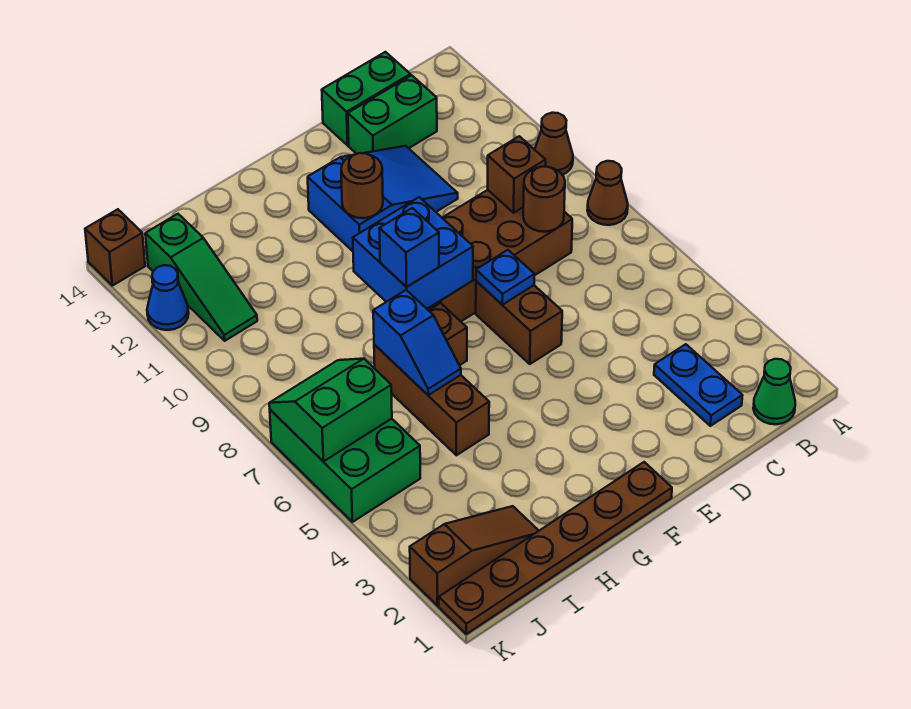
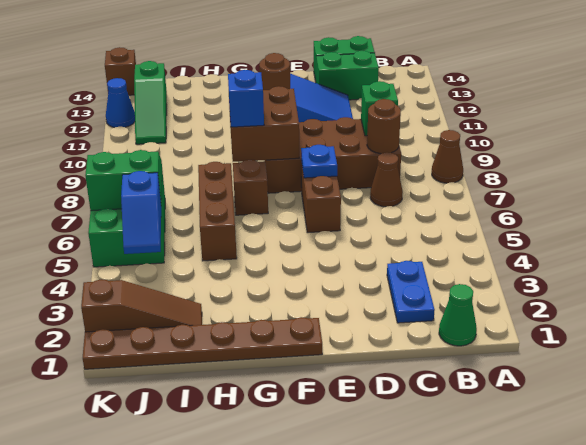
brown cone A10 level 1 -> brown cone C7 level 1
brown brick C9 level 2 -> green brick C9 level 2
blue brick F8:G9 level 2 -> brown brick F8:G9 level 2
blue slope H6:H7 level 2 top 7 -> blue slope J4:J5 level 2 top 5

